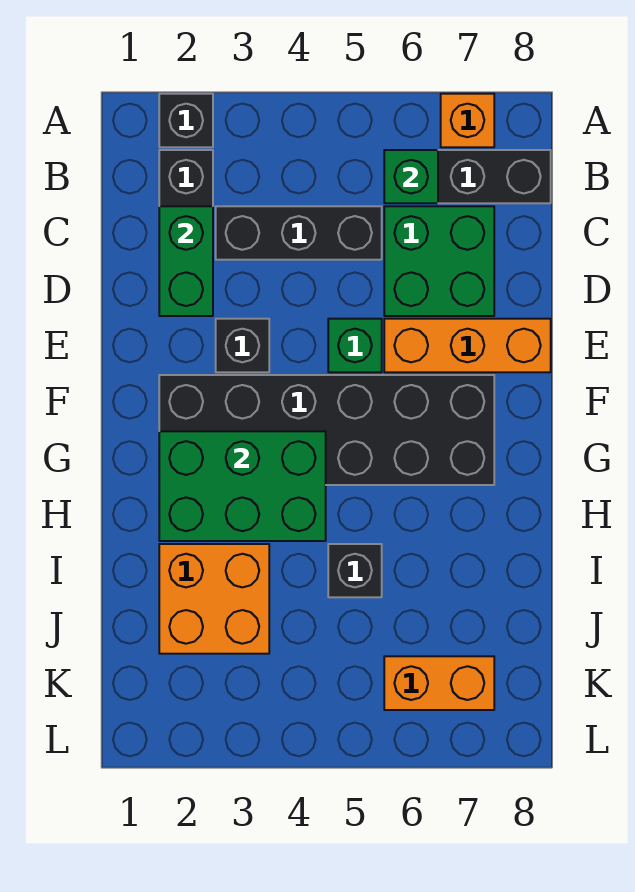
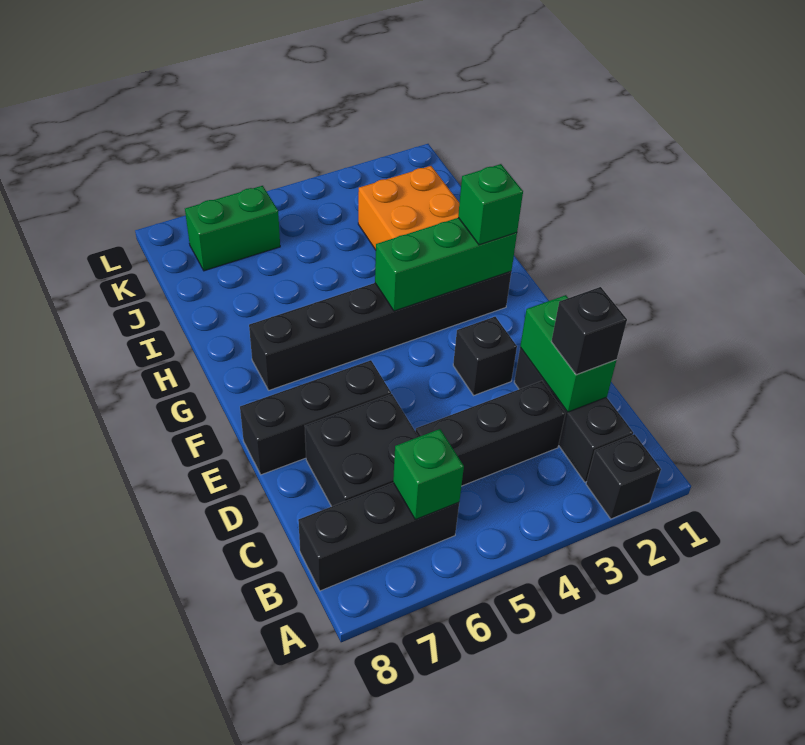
orange brick A7 level 1 -> none
green brick C6:D7 level 1 -> black brick C6:D7 level 1
green brick E5 level 1 -> green brick G2 level 3
orange brick E6:E8 level 1 -> black brick E6:E8 level 1
black brick F2:G7 level 1 -> black brick G2:G7 level 1
green brick G2:H4 level 2 -> green brick G2:G4 level 2
black brick I5 level 1 -> black brick C2 level 3
orange brick K6:K7 level 1 -> green brick K6:K7 level 1

